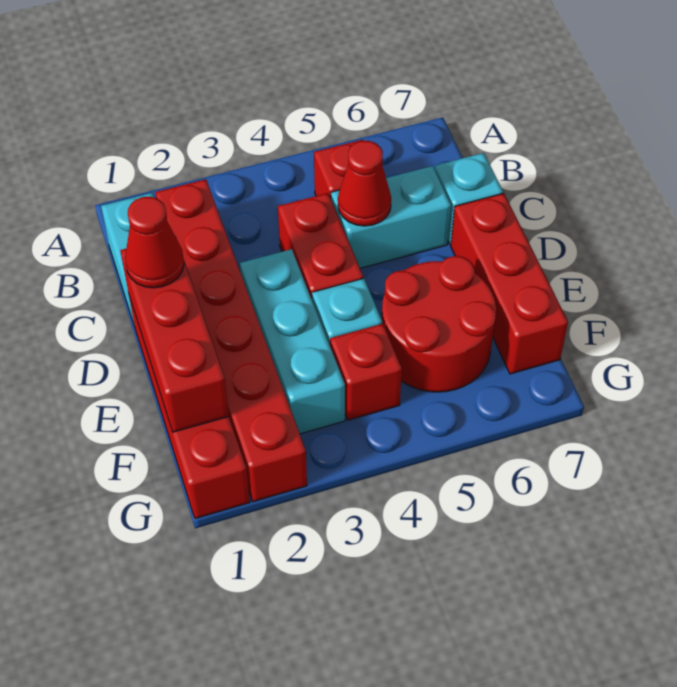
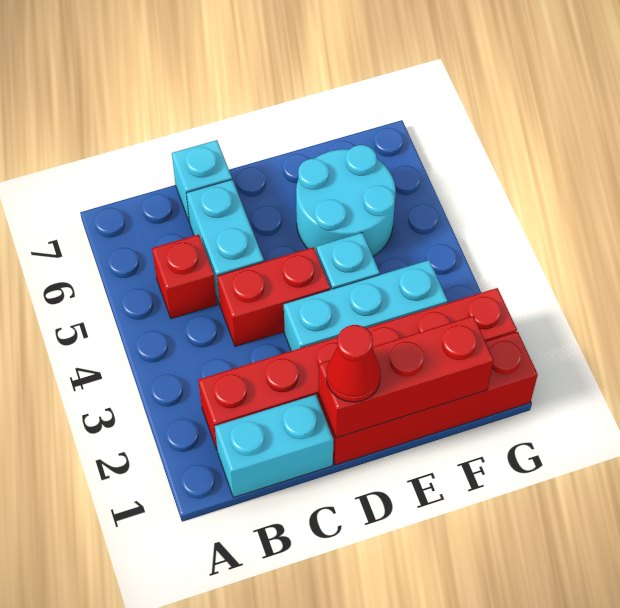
red cone C5 level 2 -> none
red brick D7:F7 level 1 -> none
red round brick E5:F6 level 1 -> cyan round brick E5:F6 level 1
red brick F4 level 1 -> none

